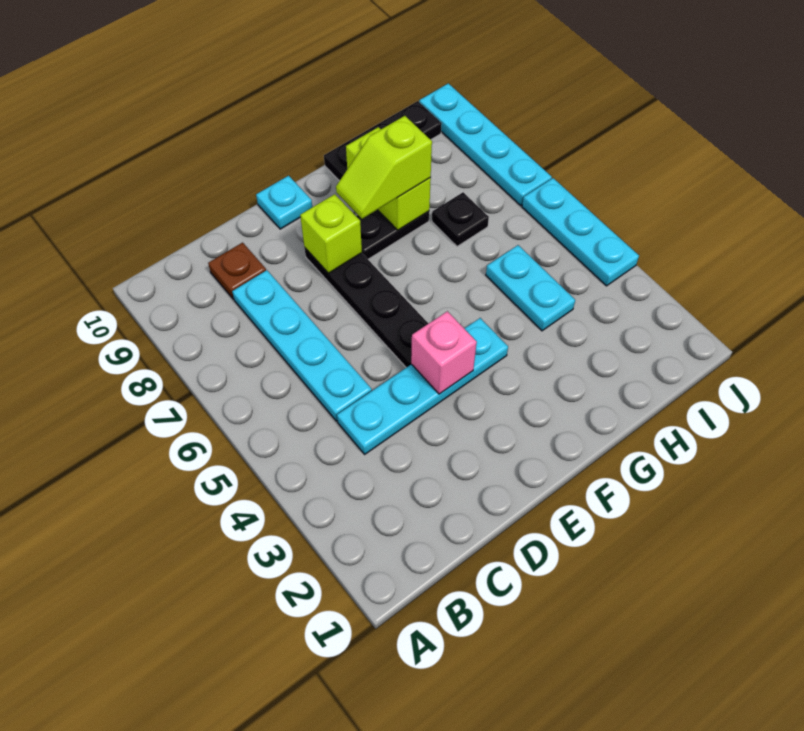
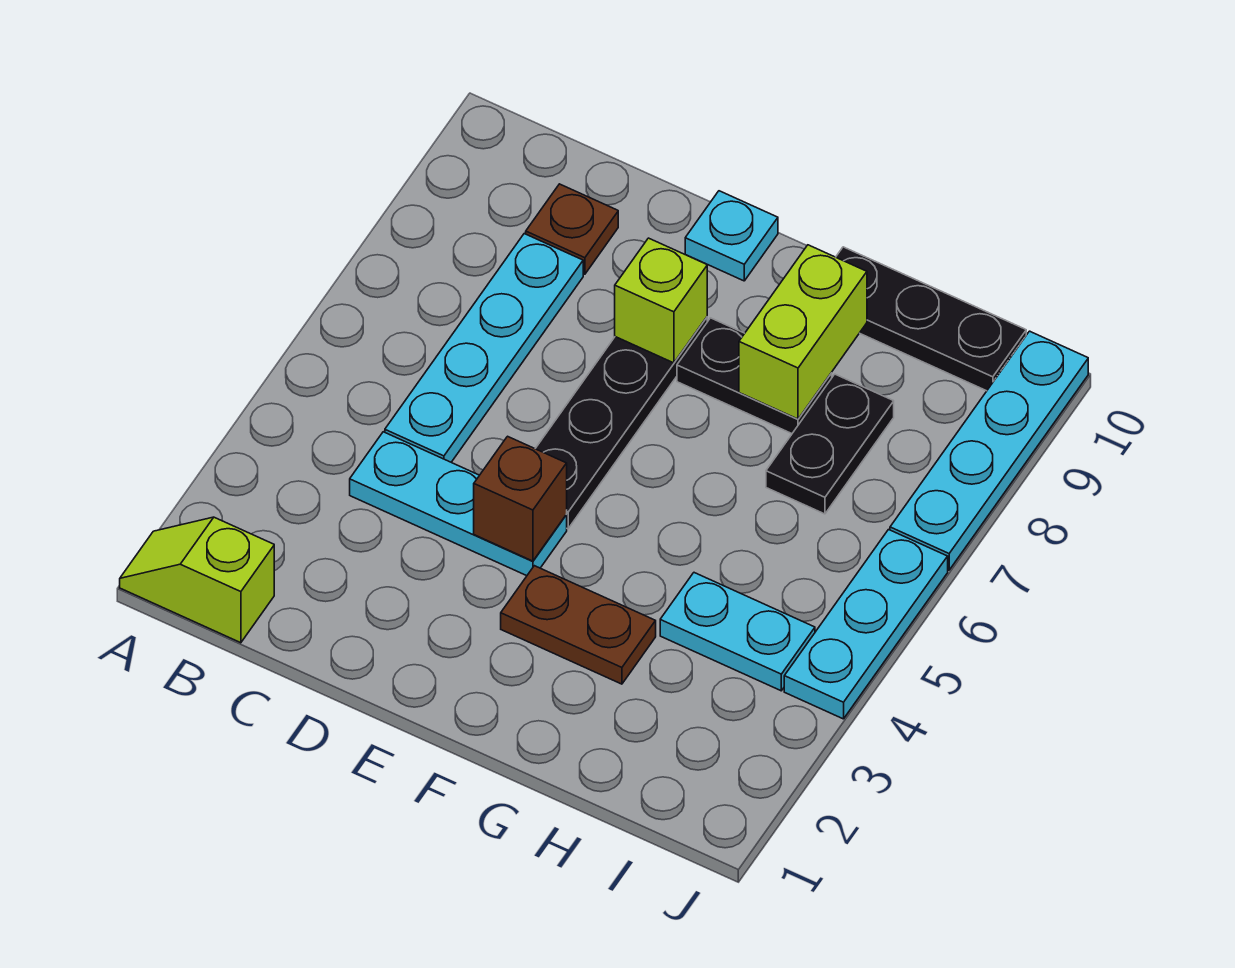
cyan plate C4:F4 level 1 -> cyan plate C4:E4 level 1
pink brick E4 level 2 -> brown brick E4 level 2
none -> brown plate F3:G3 level 1
lime slope F8:G8 level 3 top G -> lime slope A1:B1 level 1 top B
cyan plate H4:H5 level 1 -> cyan plate H4:I4 level 1
black plate H7 level 1 -> black plate H7:H8 level 1

